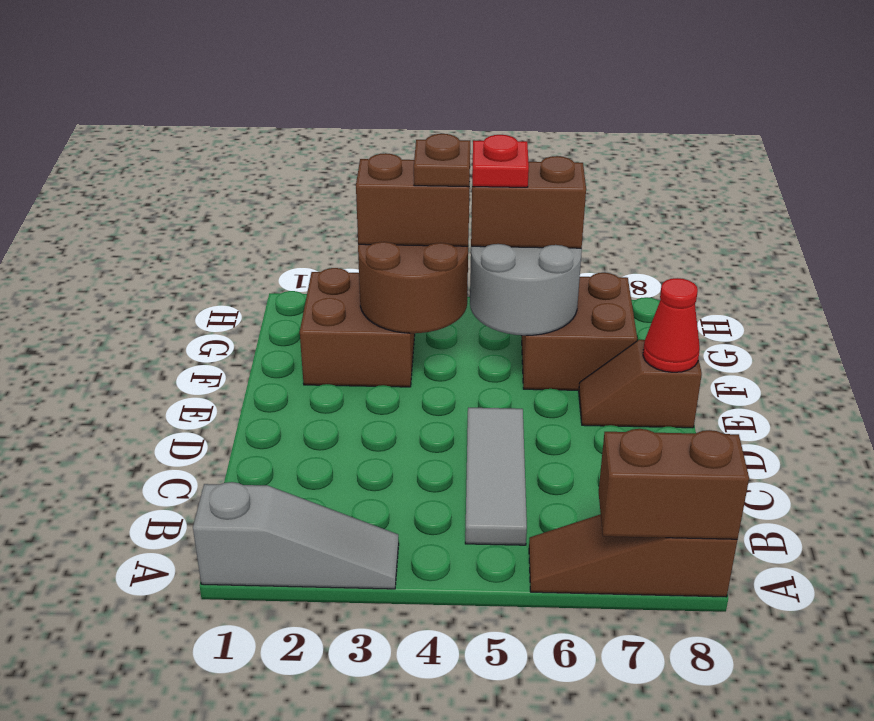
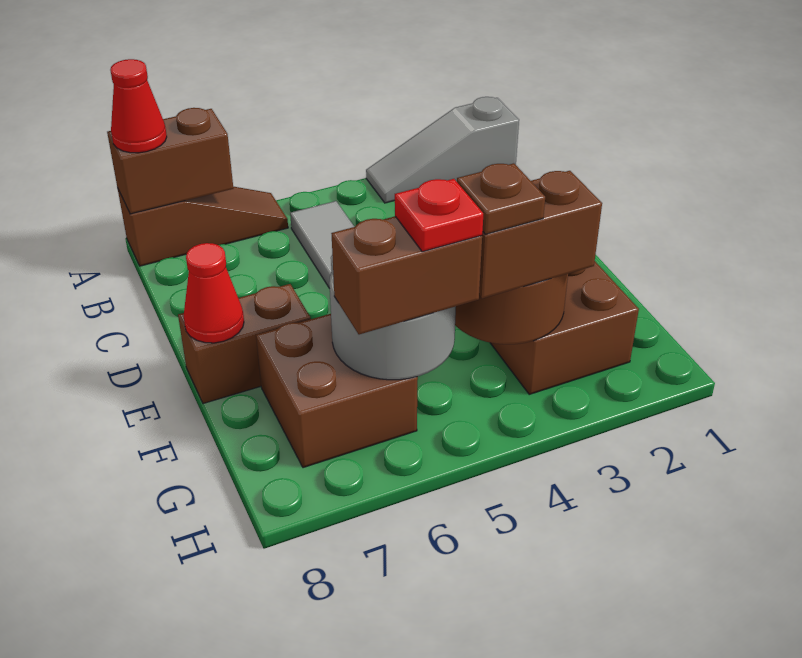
none -> red cone A8 level 3
brown slope E7:E8 level 1 top 8 -> brown brick E7:E8 level 1

